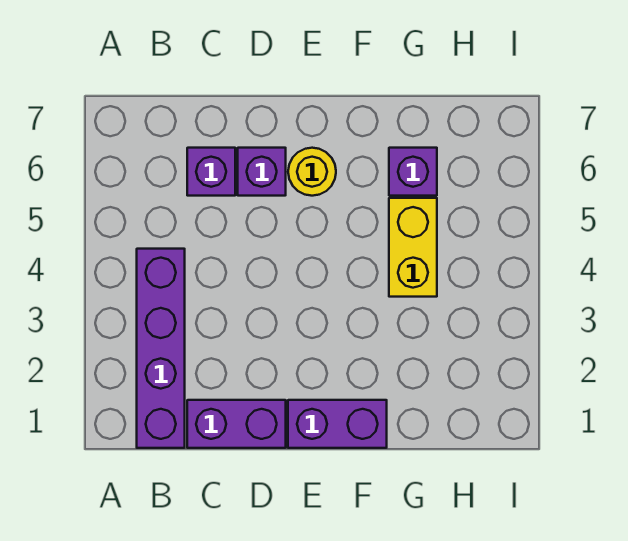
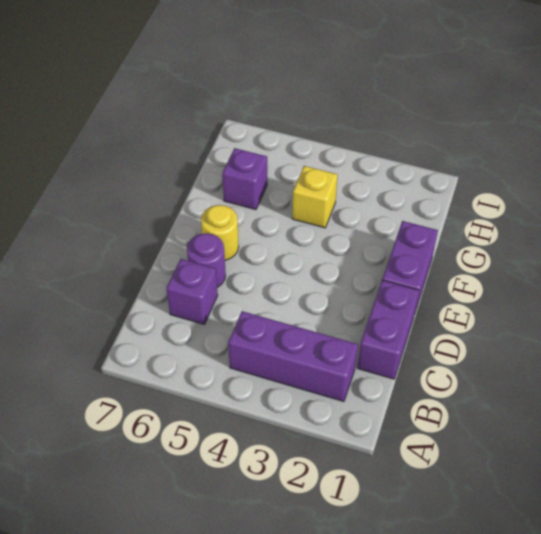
purple brick B1:B4 level 1 -> purple brick B2:B4 level 1
purple brick D6 level 1 -> purple round brick D6 level 1
yellow brick G4:G5 level 1 -> yellow brick G4 level 1

